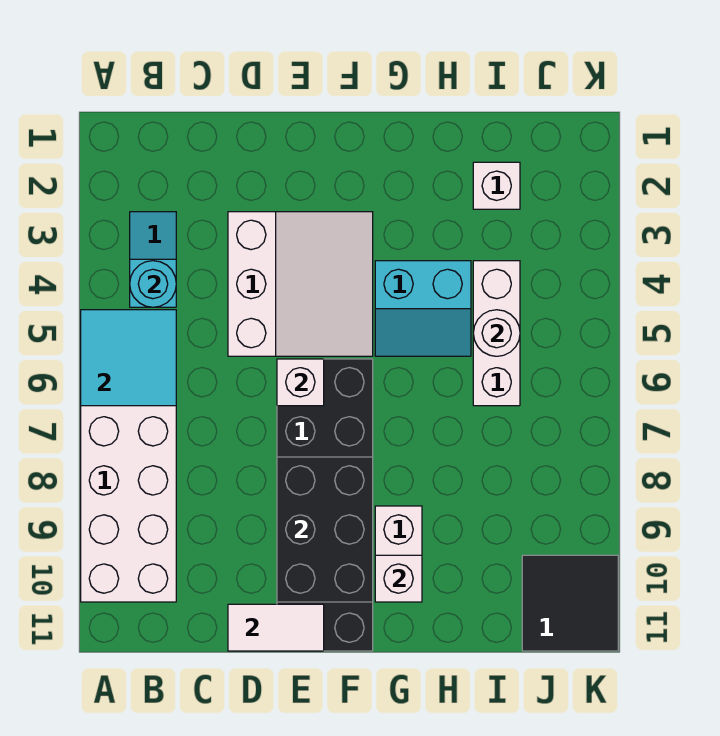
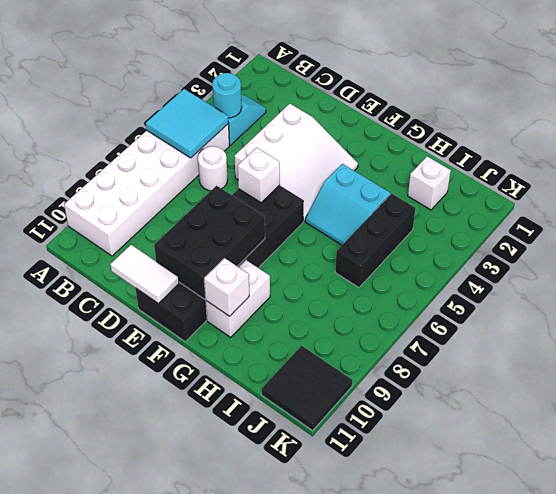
white brick I4:I6 level 1 -> black brick I4:I6 level 1
white round brick I5 level 2 -> white round brick C6 level 1

